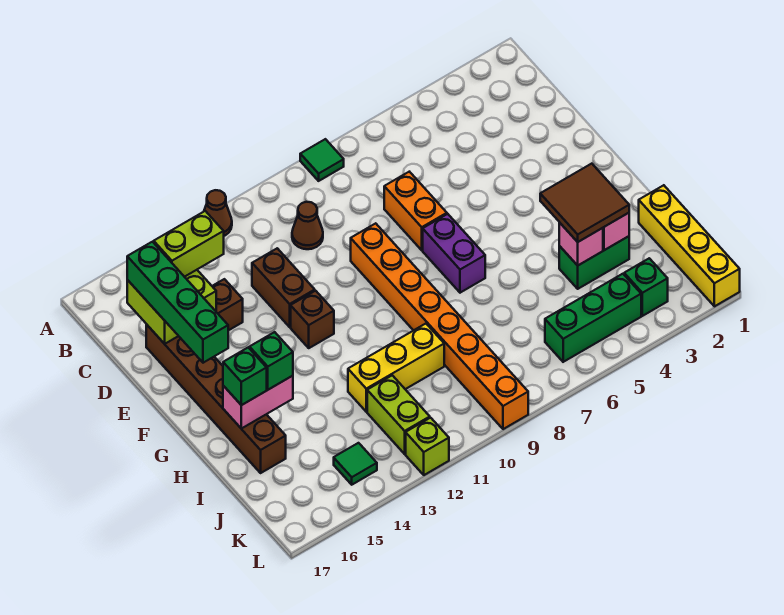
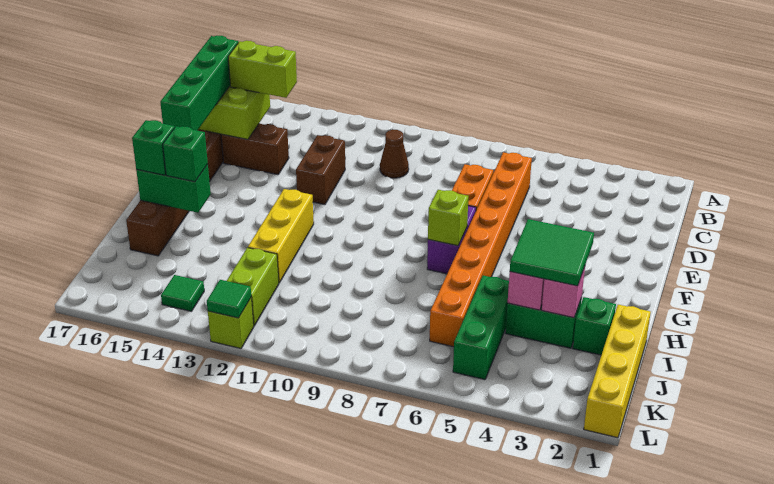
green tile A8 level 1 -> green tile L12 level 2
brown cone A12 level 1 -> none
orange brick E9:L9 level 1 -> orange brick C6:J6 level 1
brown brick F12 level 1 -> none
none -> lime brick G7 level 2
brown tile H3:I4 level 3 -> green tile H3:I4 level 3
pink brick H15:H16 level 2 -> green brick H15:H16 level 2
yellow brick I10:I12 level 1 -> yellow brick G12:I12 level 1
green brick K3 level 1 -> green brick I2 level 1
green brick K4:K6 level 1 -> green brick I5:K5 level 1

